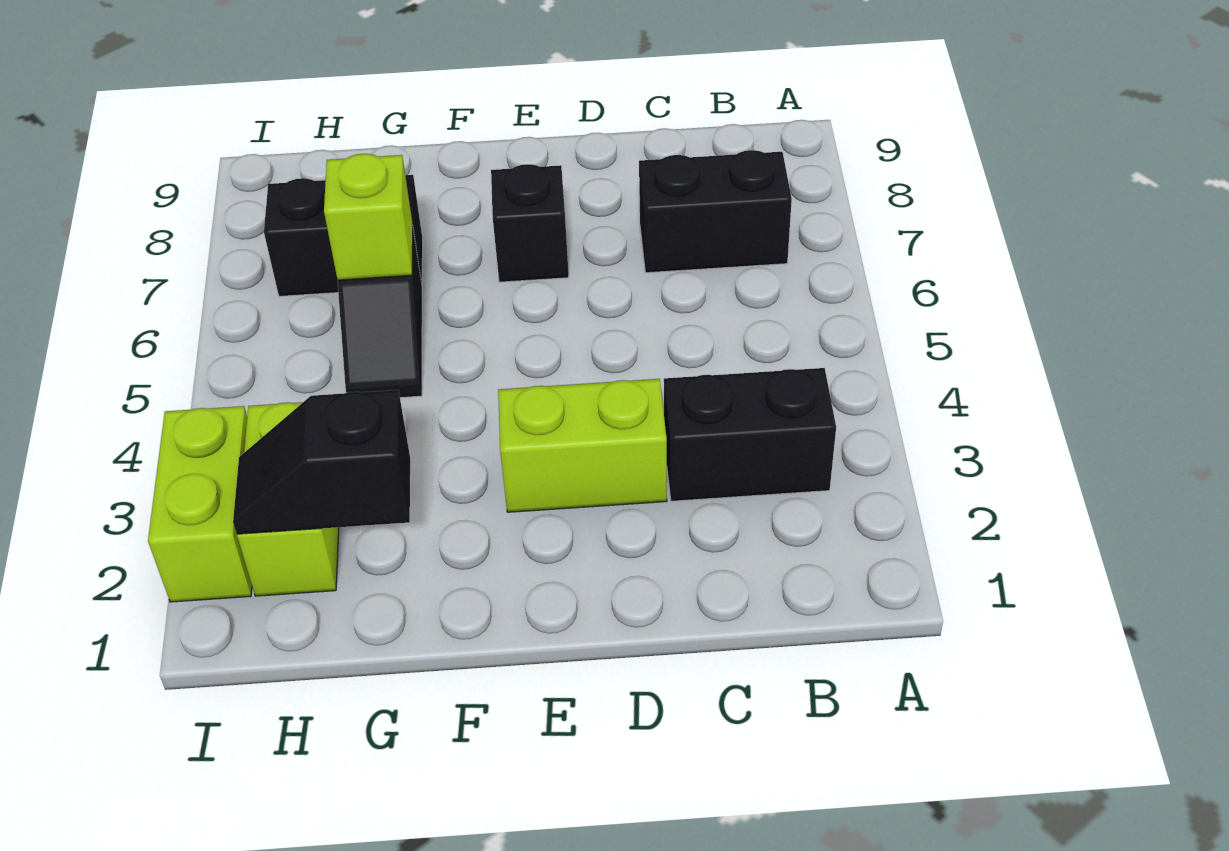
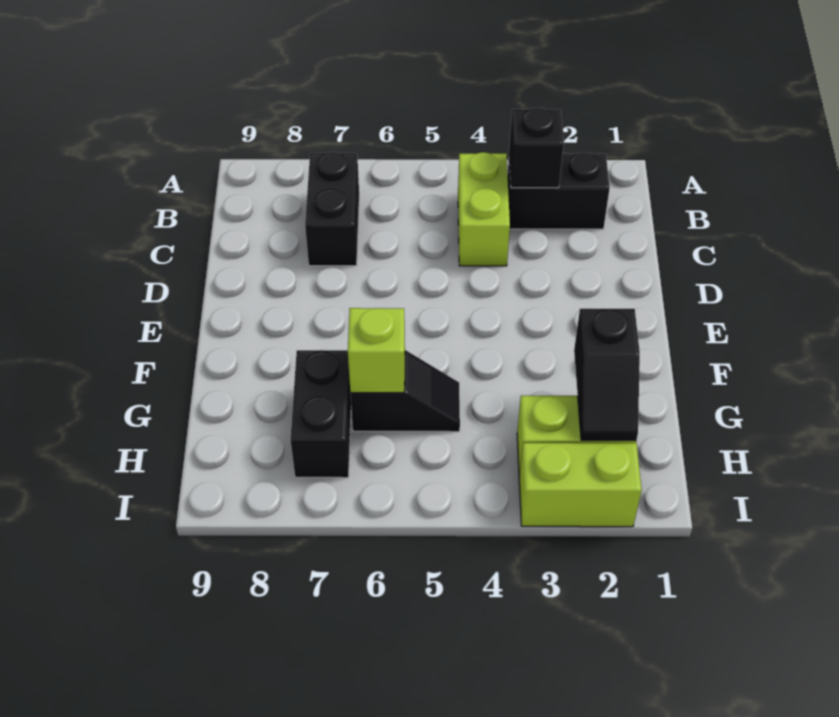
black brick B3:C3 level 1 -> black brick B2:B3 level 1
lime brick D3:E3 level 1 -> lime brick B4:C4 level 1
black brick E7 level 1 -> black brick B3 level 2

